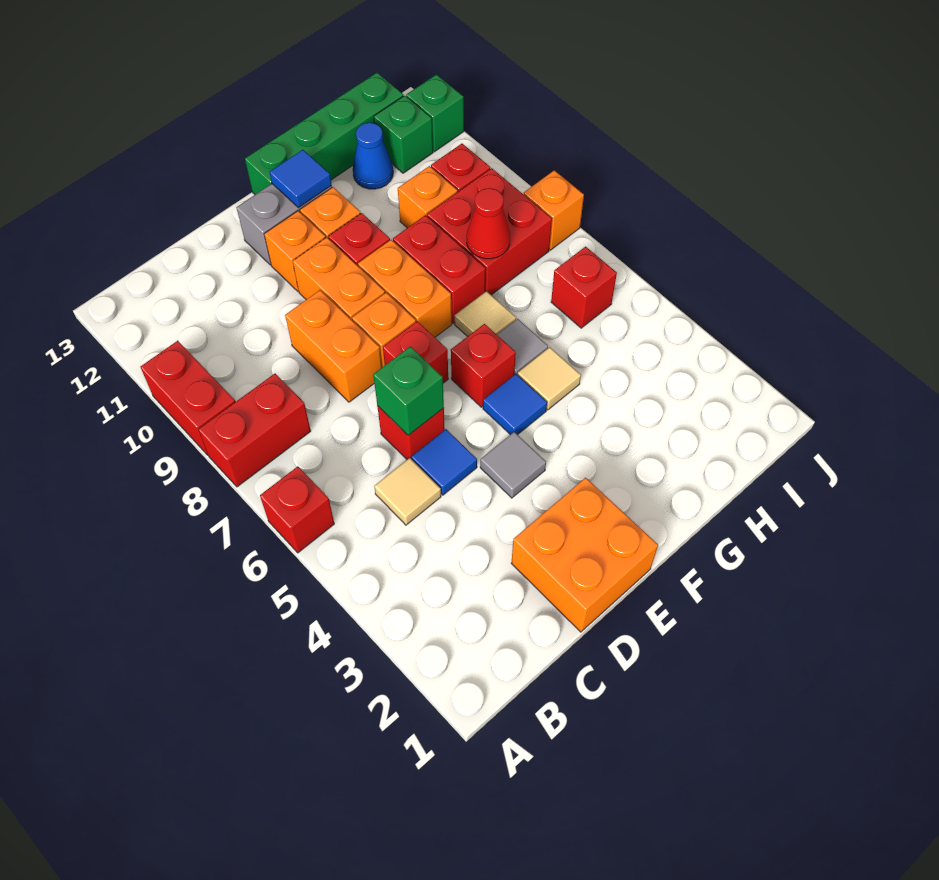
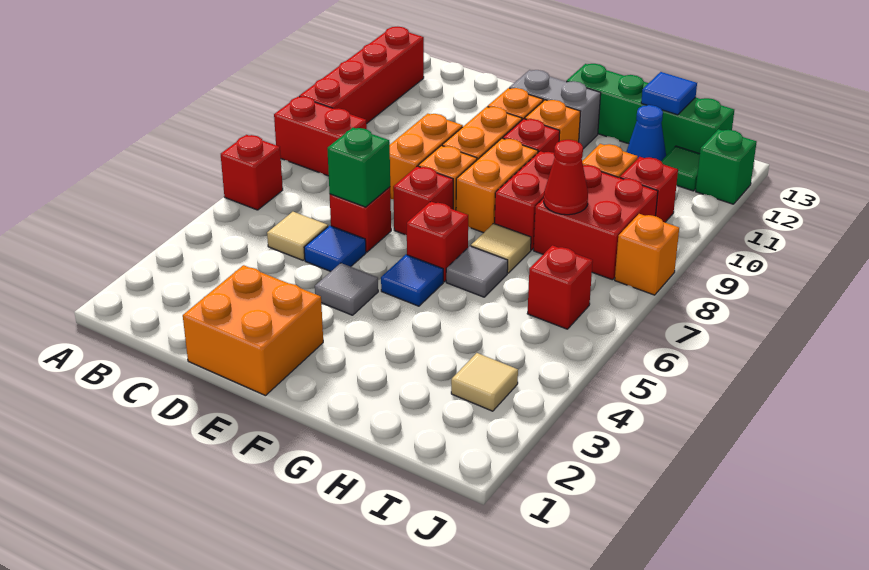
red brick A9:A10 level 1 -> red brick A9:A12 level 1
blue tile F12 level 2 -> blue tile H13 level 2
tan tile G5 level 1 -> tan tile I3 level 1
green brick I12 level 1 -> green tile I12 level 1

